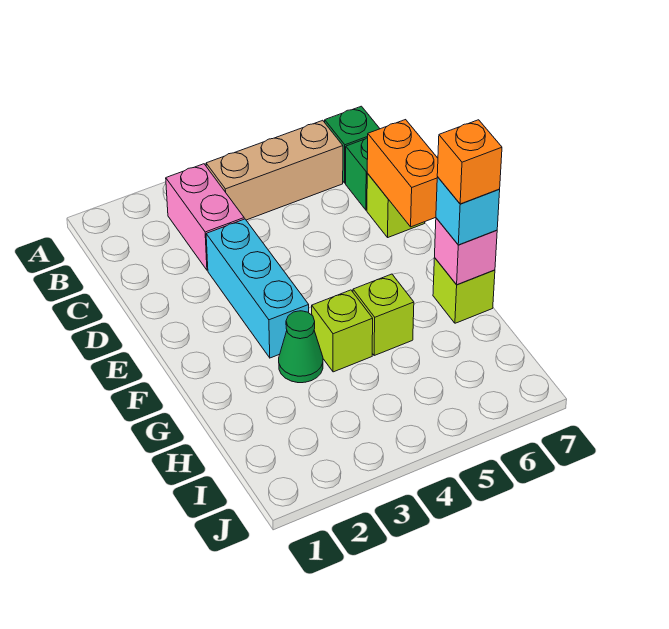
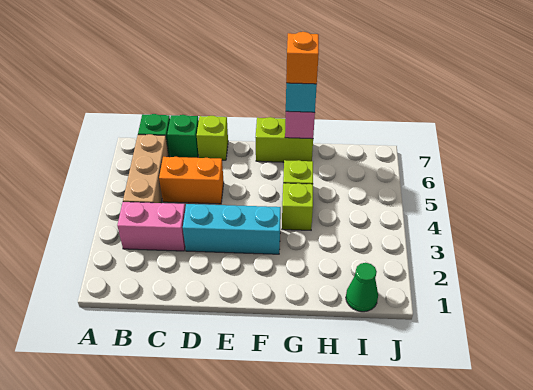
orange brick D7:E7 level 2 -> orange brick C5:D5 level 1
green cone G3 level 1 -> green cone I1 level 1
lime brick G7 level 1 -> lime brick F7:G7 level 1

